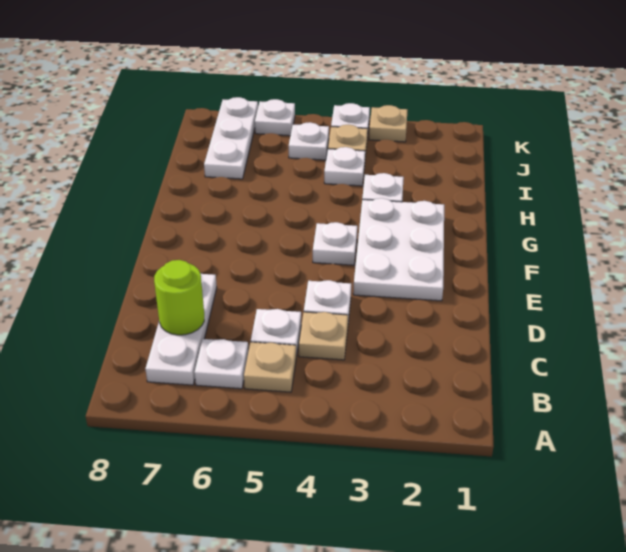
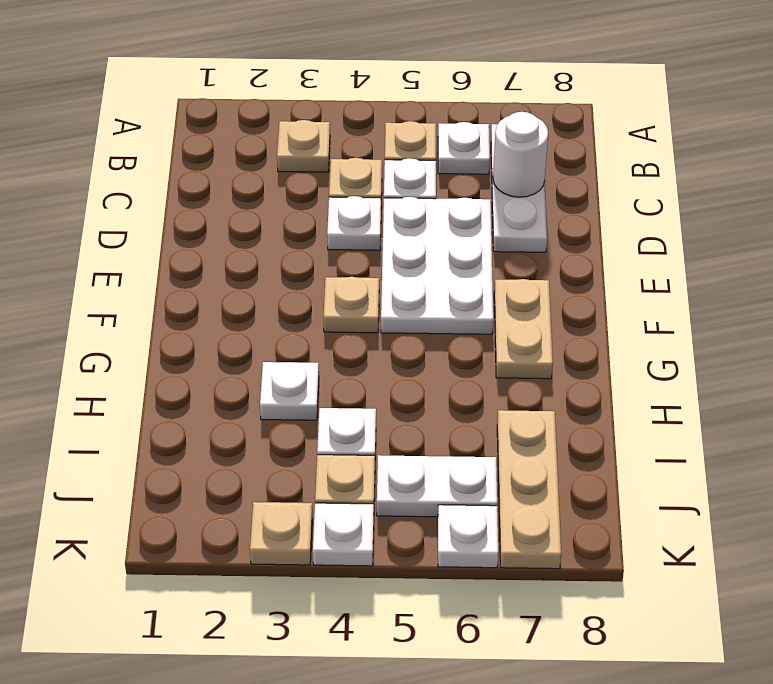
none -> tan plate B3 level 1
lime round brick C7 level 2 -> white round brick C7 level 2
white plate E2:G3 level 1 -> white plate D5:F6 level 1
white plate F4 level 1 -> tan plate F4 level 1
none -> tan plate F7:G7 level 1
white plate I7:K7 level 1 -> tan plate I7:K7 level 1
white plate J5 level 1 -> white plate J5:J6 level 1

